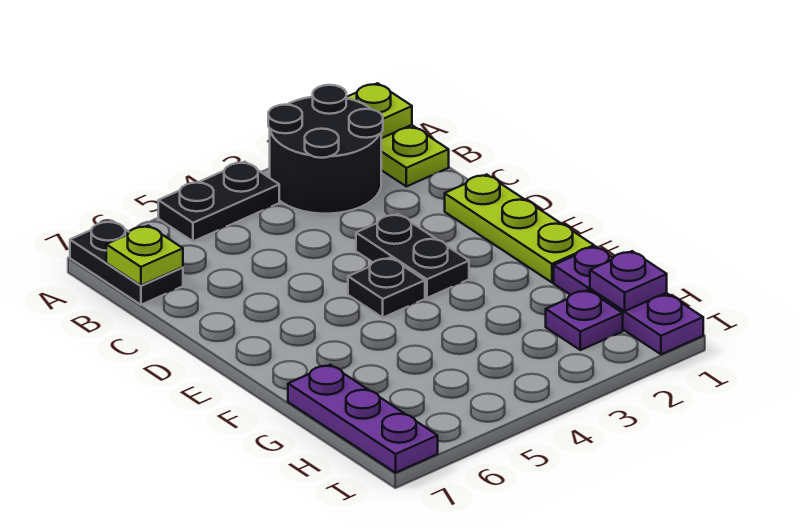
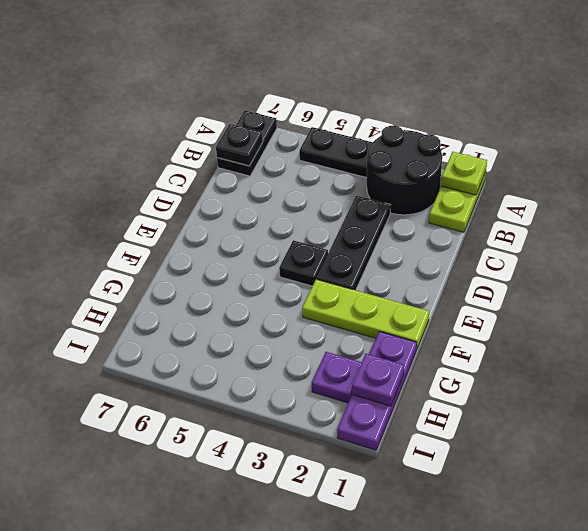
lime plate B7 level 2 -> black plate B7 level 2
lime plate D1:F1 level 1 -> lime plate F1:F3 level 1
black plate D3:E3 level 1 -> black plate C3:E3 level 1
purple plate G7:I7 level 1 -> none

